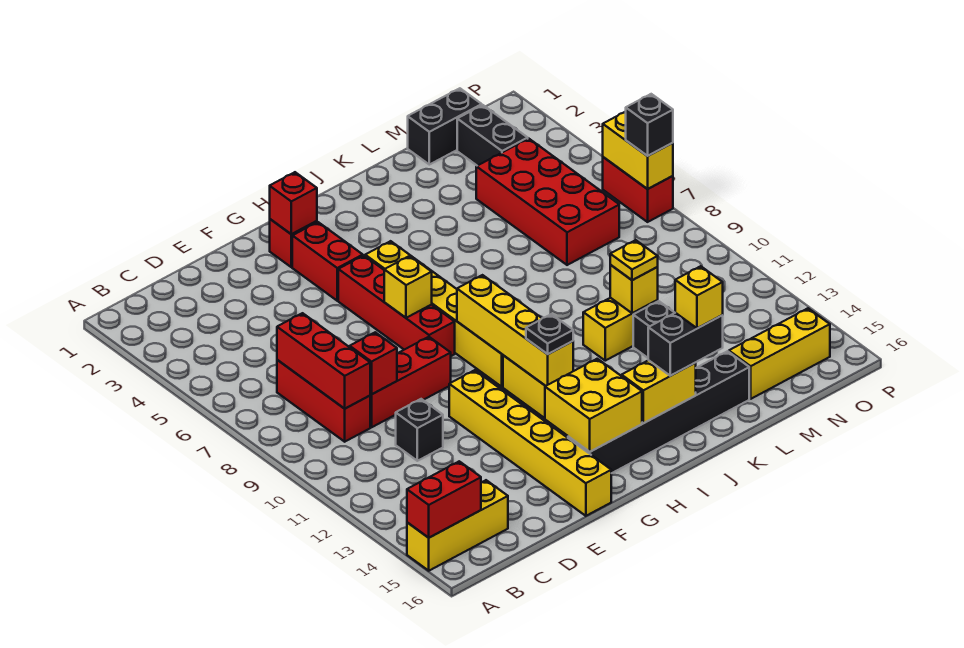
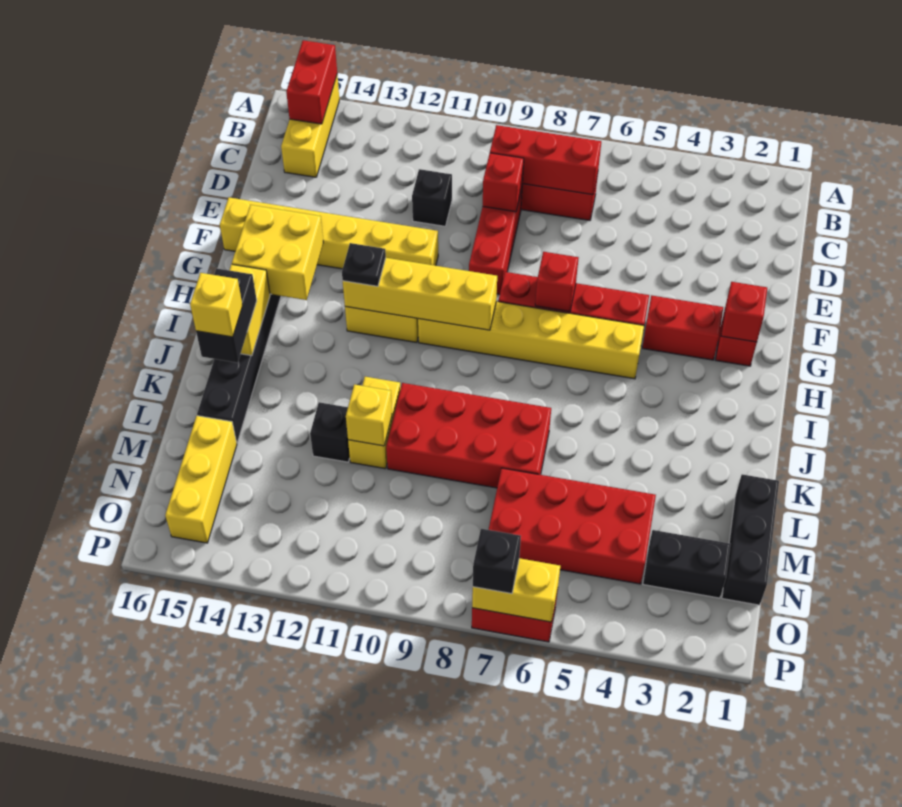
yellow brick G7 level 2 -> red brick G7 level 2
none -> red brick K7:L10 level 1
yellow plate L11 level 3 -> none
black brick M1:N1 level 1 -> black brick L1:N1 level 1

